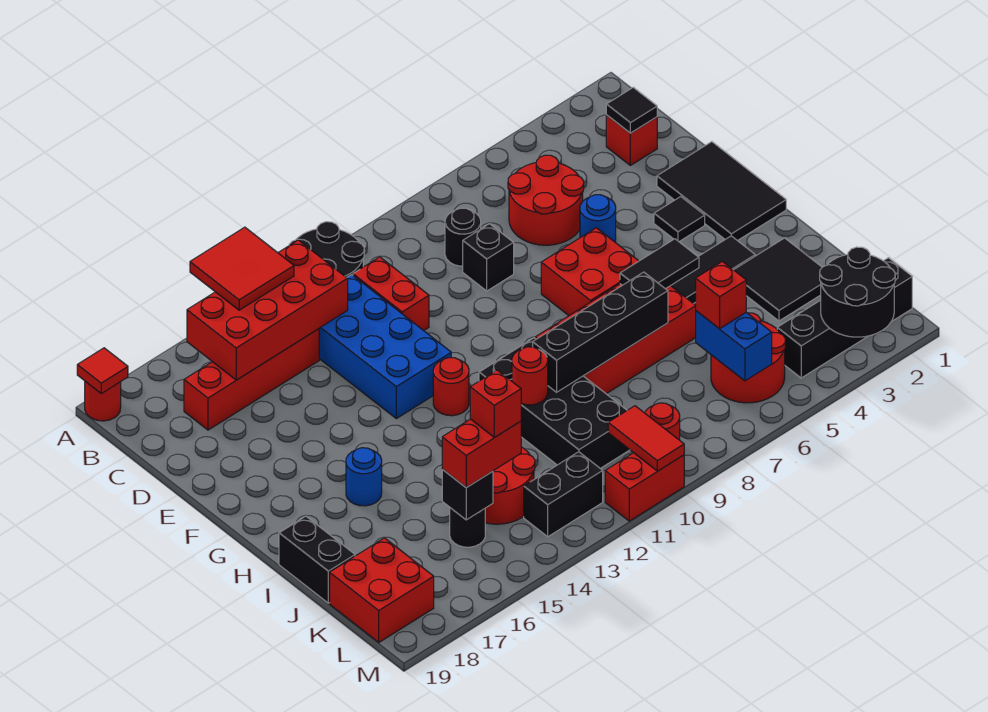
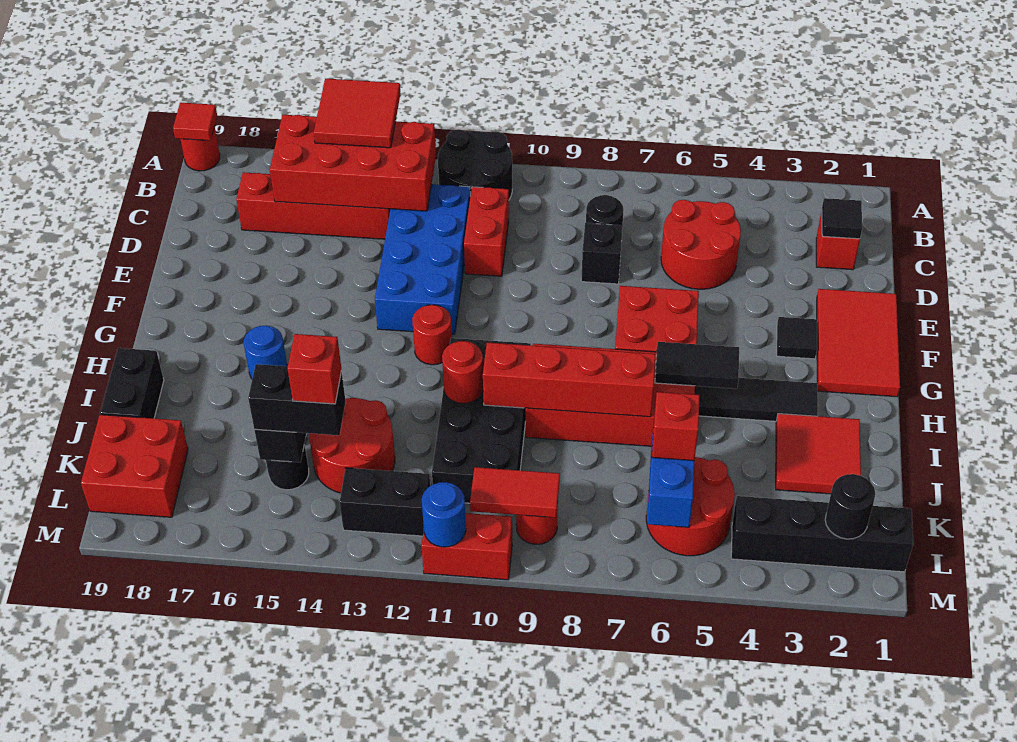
black tile E1:G2 level 1 -> red tile E1:G2 level 1
blue round brick E5 level 1 -> blue round brick M11 level 2
black tile I2:J3 level 1 -> red tile I2:J3 level 1
black brick I7:I10 level 2 -> red brick I7:I10 level 2
red brick K14:K15 level 3 -> black brick K14:K15 level 3
black round brick L2:M3 level 2 -> black round brick L2 level 2
red tile L10:M10 level 2 -> red tile L9:L10 level 2

